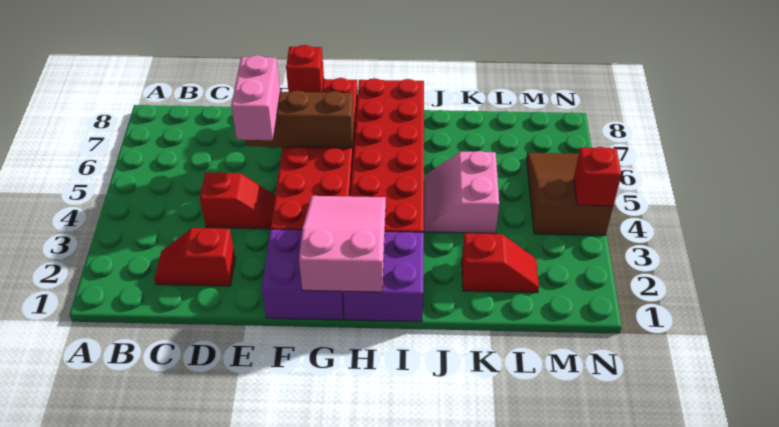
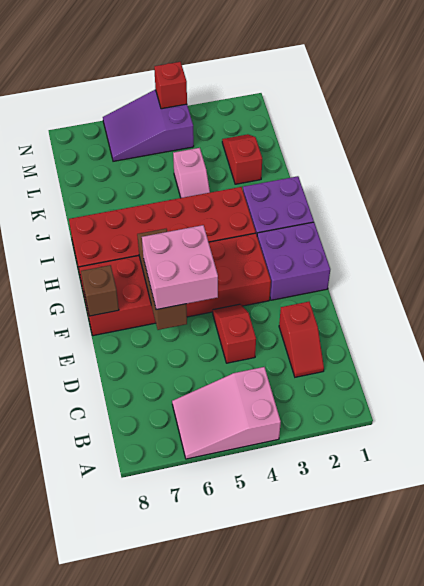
pink brick E5:E6 level 3 -> pink brick E5:F6 level 3
red brick F8 level 2 -> brown brick F8 level 2
pink slope G1:H3 level 2 top 1 -> pink slope A4:B6 level 1 top 4
pink slope J4:K5 level 1 top K -> pink slope J4:K4 level 1 top K
brown slope M4:N6 level 1 top 4 -> purple slope M4:N6 level 1 top 4

